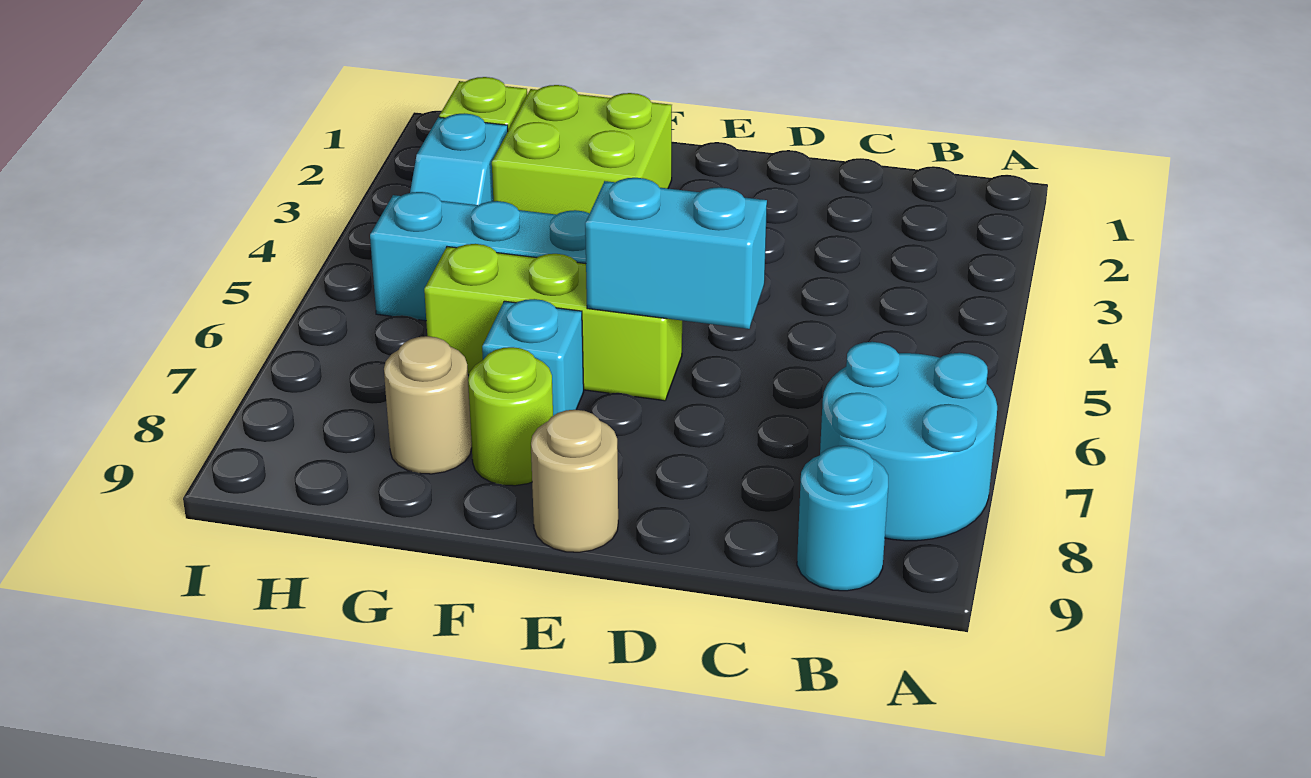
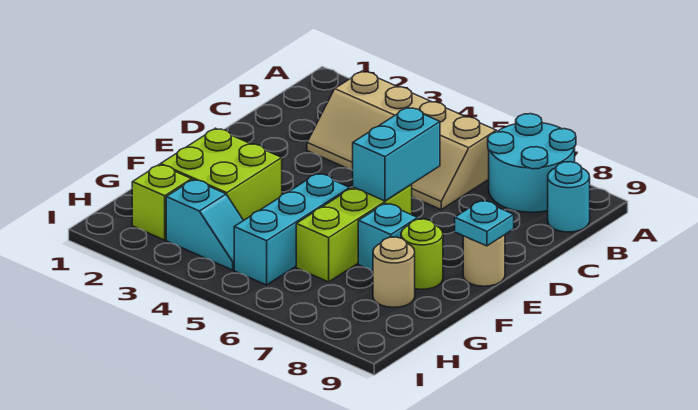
none -> tan slope B3:C6 level 1 top B
none -> cyan plate E9 level 2

